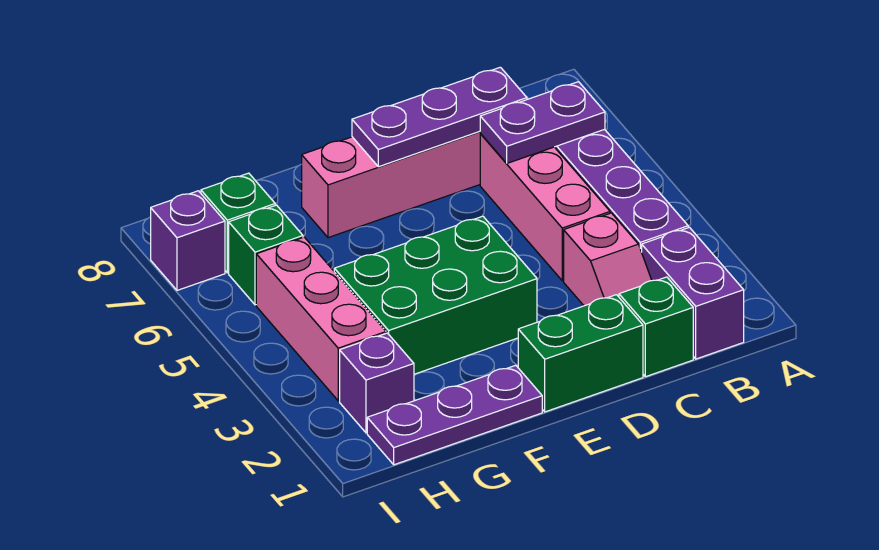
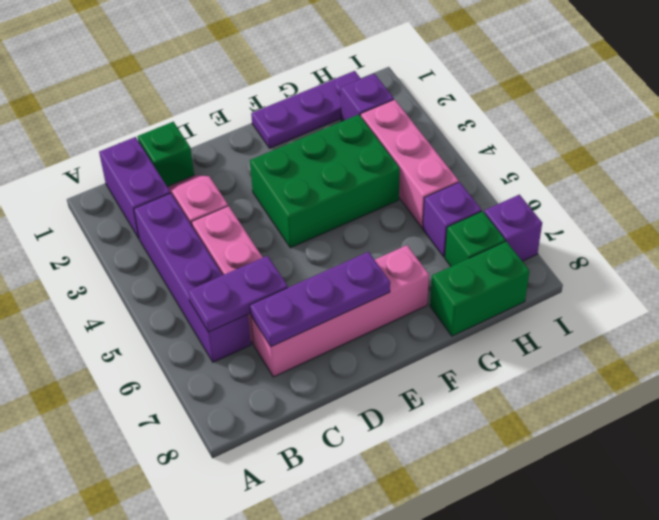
green brick D1:E1 level 1 -> green brick G8:H8 level 1
green brick H6 level 1 -> purple brick H6 level 1

